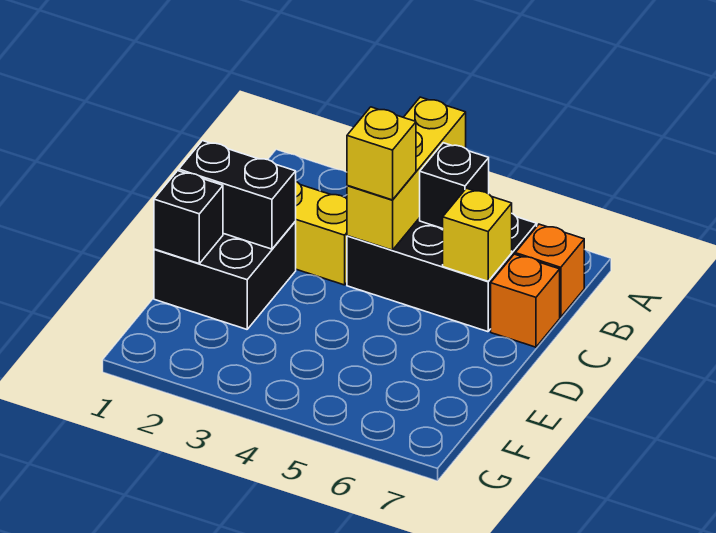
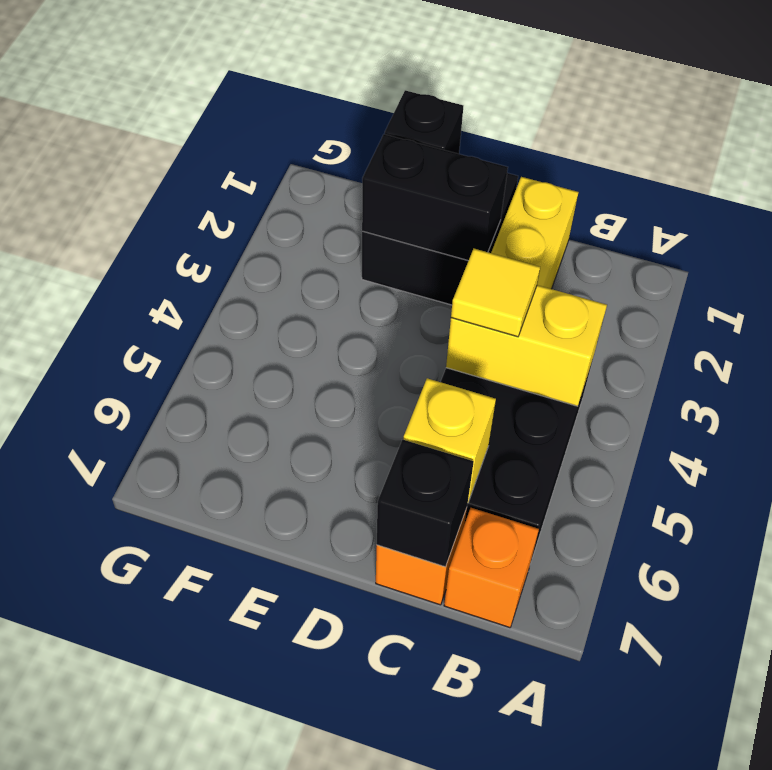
yellow brick A4:C4 level 2 -> yellow brick B4:C4 level 2
black brick B5 level 2 -> black brick C7 level 2
yellow brick C4 level 3 -> yellow tile C4 level 3
black brick D1:D2 level 2 -> black brick D2:E2 level 2

